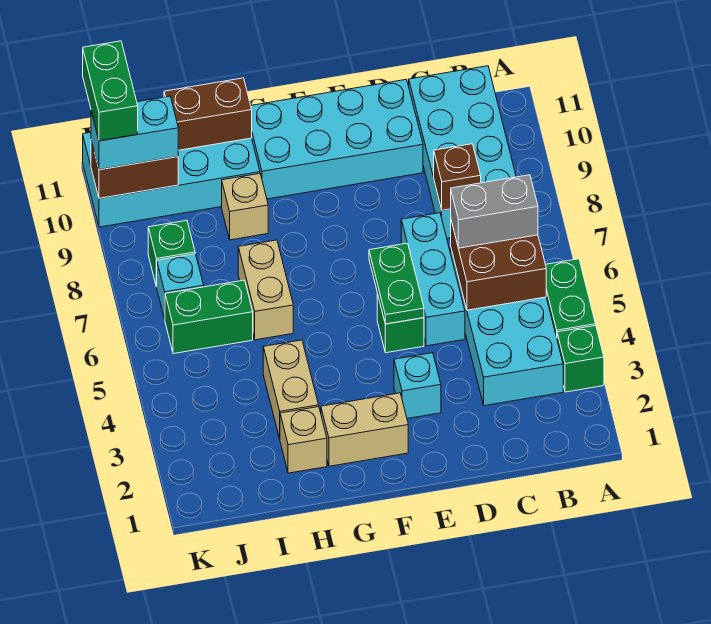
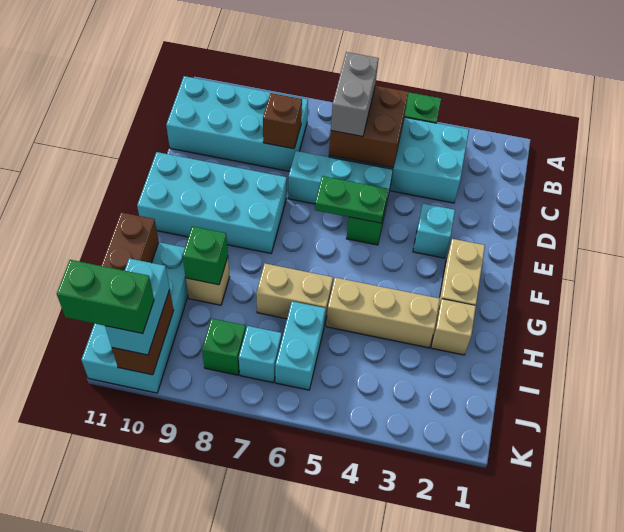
green brick A3 level 1 -> green brick H9 level 2
cyan brick D10:G11 level 1 -> cyan brick E8:F11 level 1
tan brick H3:H4 level 1 -> tan brick H3:H5 level 1
green brick I6:J6 level 1 -> cyan brick I6:J6 level 1

